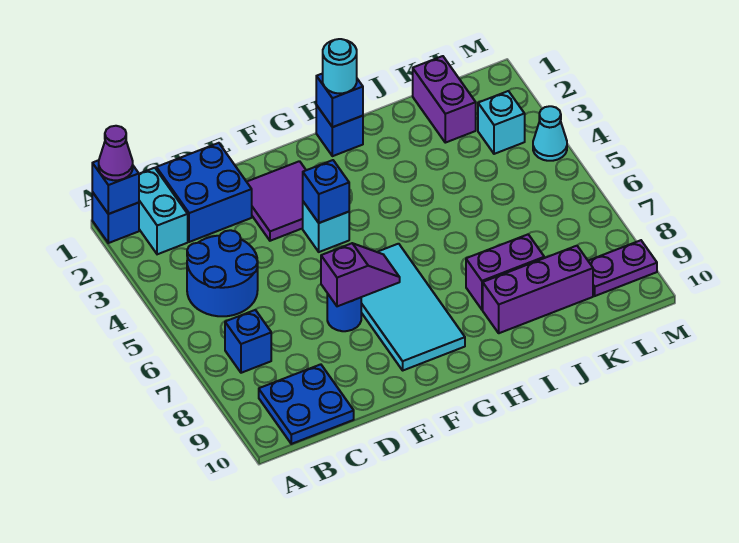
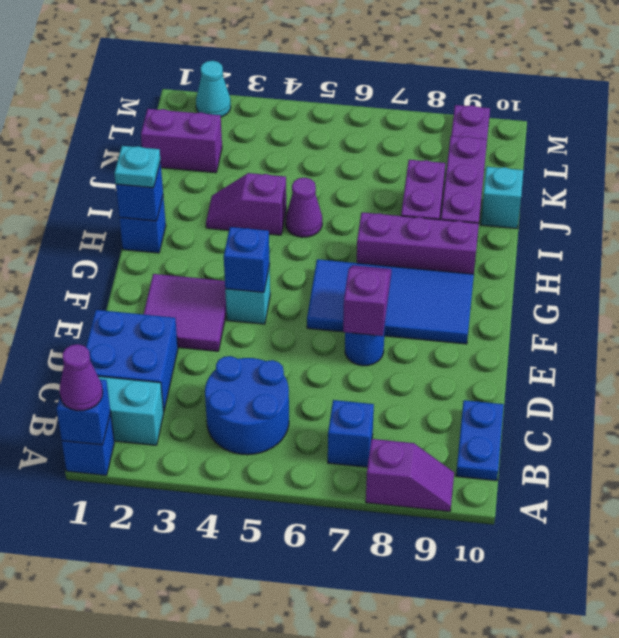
none -> purple slope A8:A9 level 1 top 8
blue plate B9:C10 level 1 -> blue plate B10:C10 level 1
cyan tile F6:G9 level 1 -> blue tile F6:G9 level 1
cyan round brick H1 level 3 -> cyan plate H1 level 3
none -> purple brick H7:H9 level 1
none -> purple slope I3:I4 level 1 top 4
none -> purple cone I5 level 1
cyan brick L3 level 1 -> cyan brick J10 level 1
cyan cone M4 level 1 -> cyan cone M2 level 1

